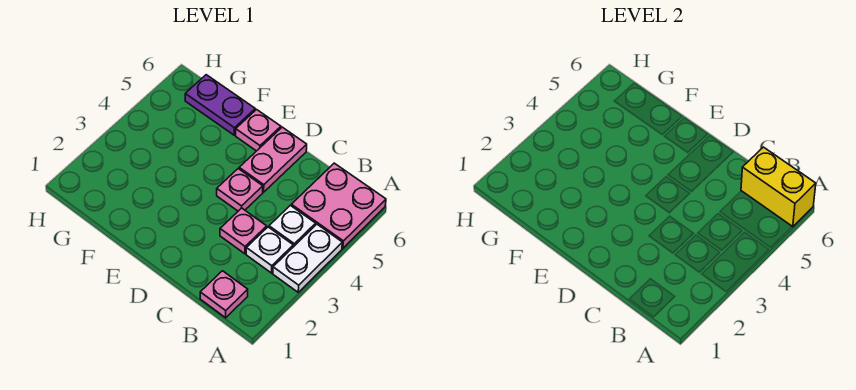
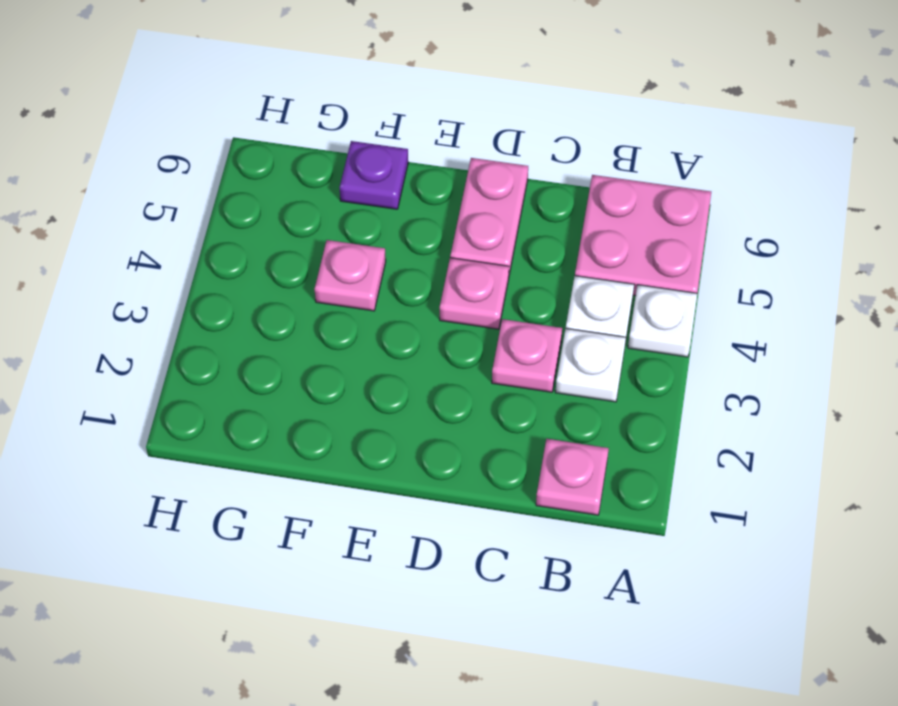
white plate A3:A4 level 1 -> white plate A4 level 1
yellow brick A6:B6 level 2 -> none
pink plate E6 level 1 -> pink plate F4 level 1
purple plate F6:G6 level 1 -> purple plate F6 level 1

